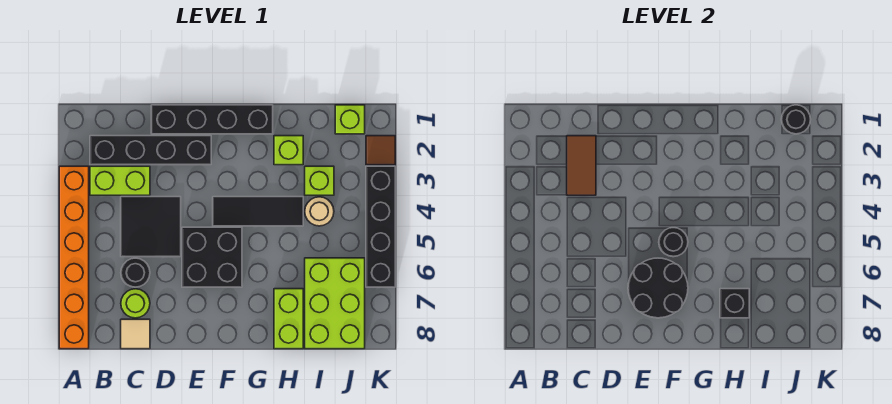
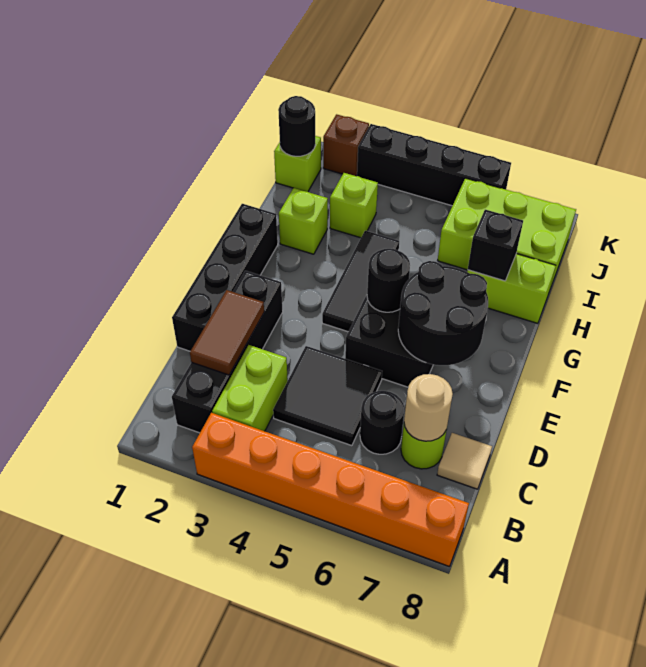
brown tile C2:C3 level 2 -> brown tile C2:D2 level 2
tan round brick I4 level 1 -> tan round brick C7 level 2
brown tile K2 level 1 -> brown brick K2 level 1

